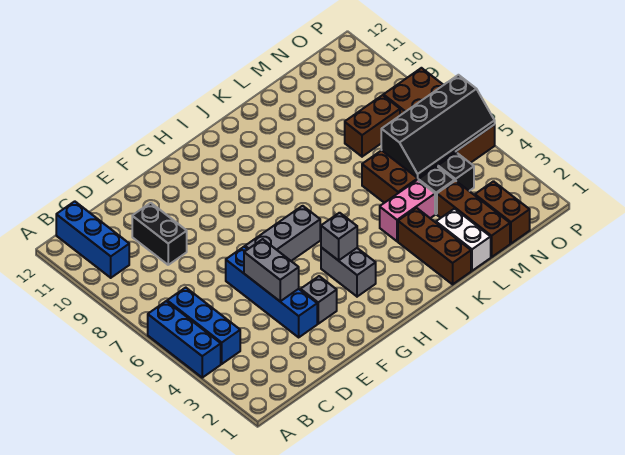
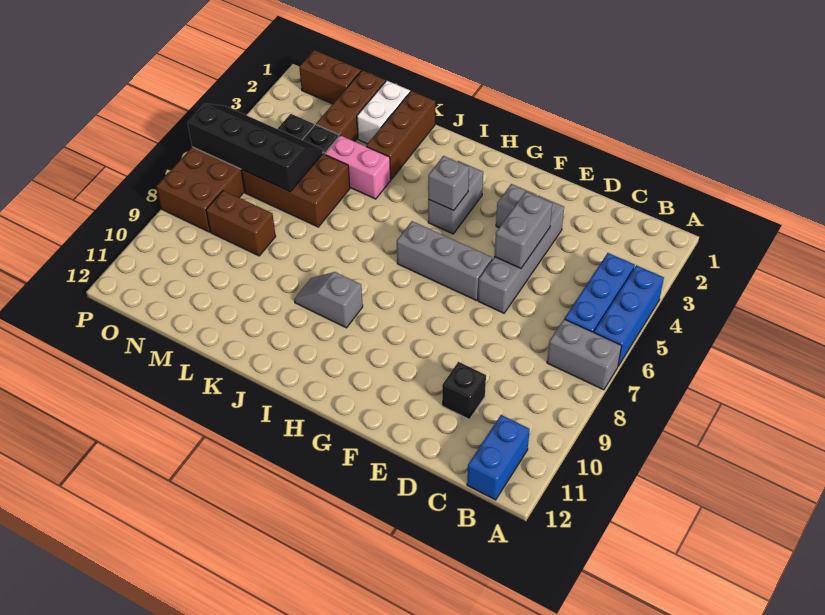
none -> grey brick A7:B7 level 1
blue brick B10:B12 level 1 -> blue brick B11:B12 level 1
black brick D9:D10 level 1 -> black brick D10 level 1
blue brick E3:E6 level 1 -> grey brick E3:E6 level 1
none -> grey slope I9:J9 level 1 top I
brown brick N1:N2 level 1 -> brown brick N1:O1 level 1

